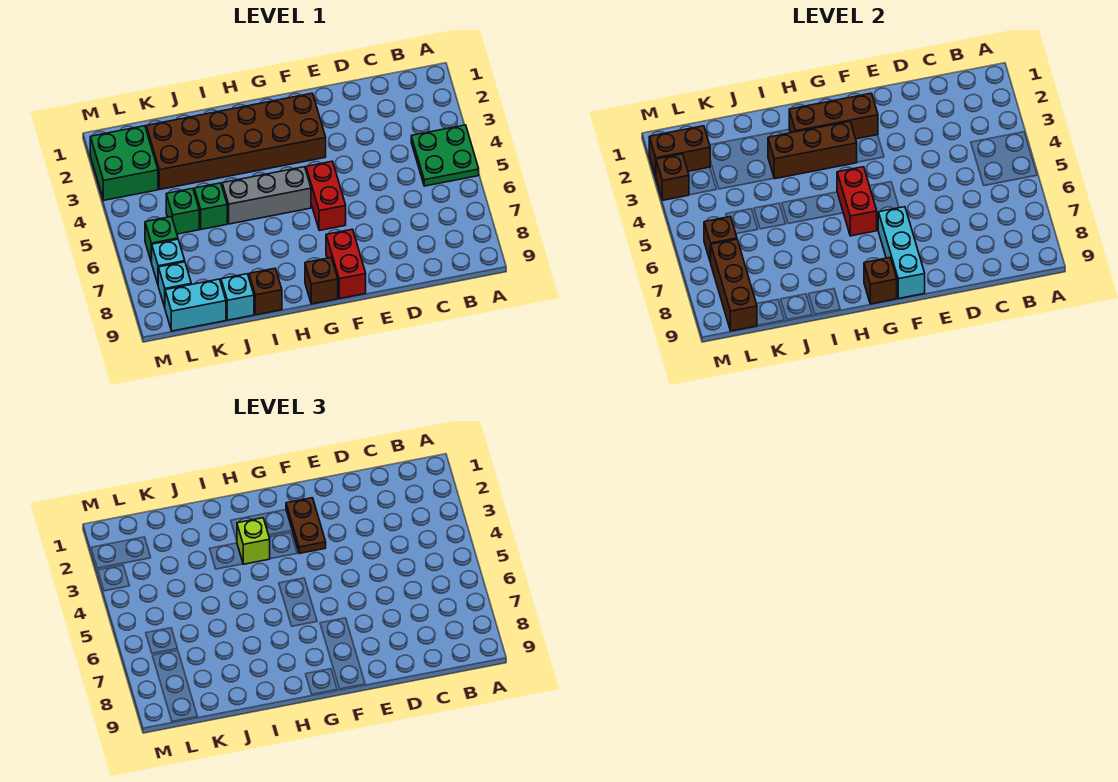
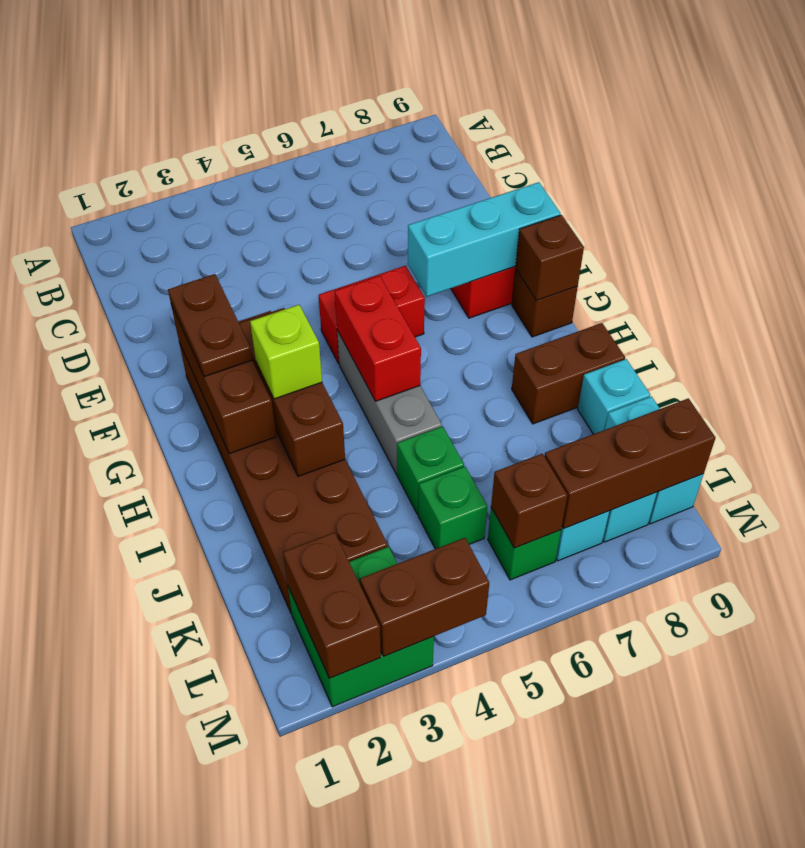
green plate A4:B5 level 1 -> none
brown plate F2:F3 level 3 -> brown plate F2:G2 level 3
red brick G5:G6 level 2 -> red brick G5:H5 level 2
brown brick I9 level 1 -> brown brick I8:I9 level 1
brown brick M3 level 2 -> brown brick M3:M4 level 2

